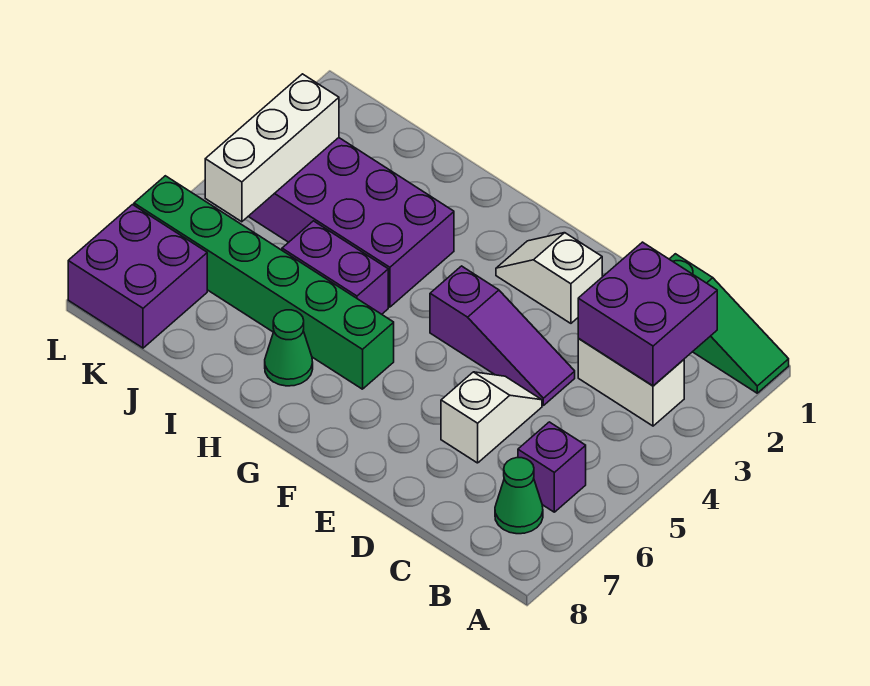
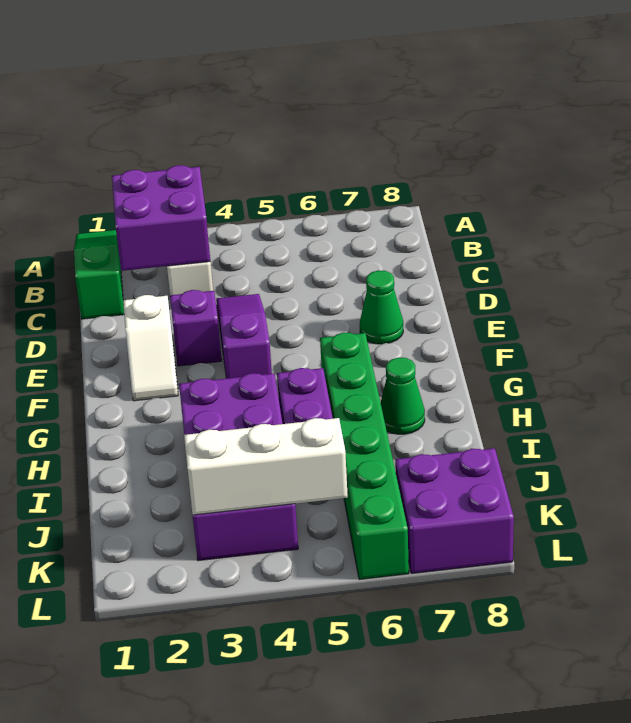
purple brick B6 level 1 -> purple brick E3 level 1
green cone B7 level 1 -> green cone E7 level 1
white slope D5:D6 level 1 top 6 -> none

